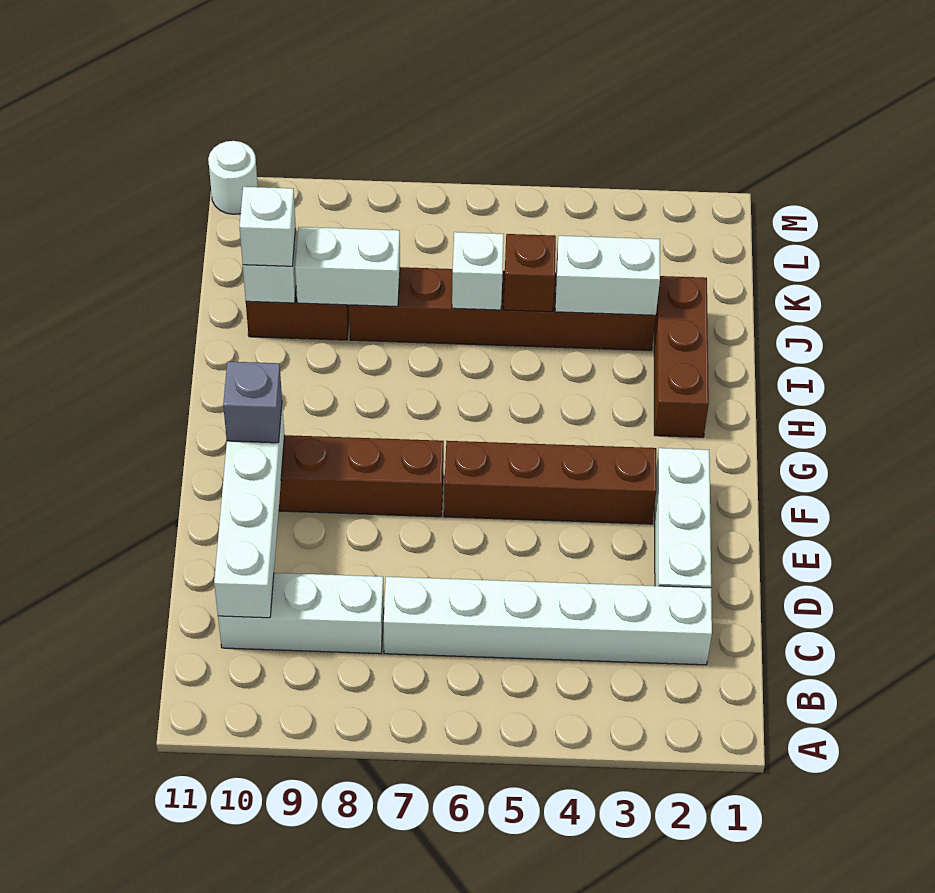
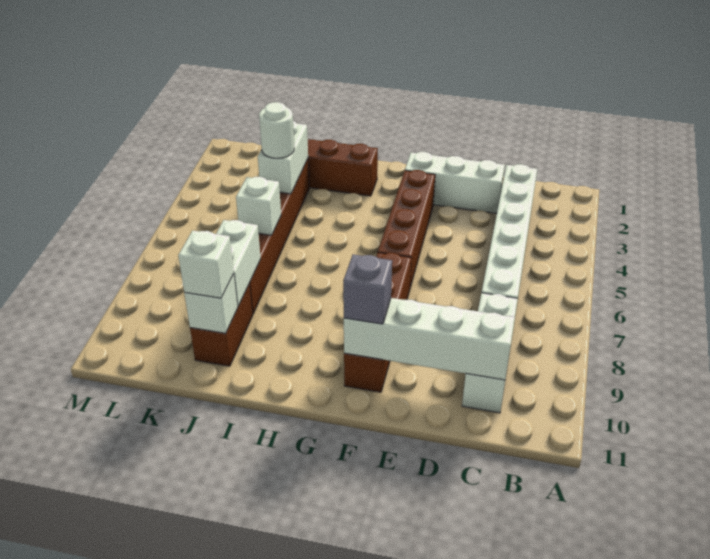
brown brick J5 level 2 -> none
white round brick M11 level 1 -> white round brick J4 level 3

